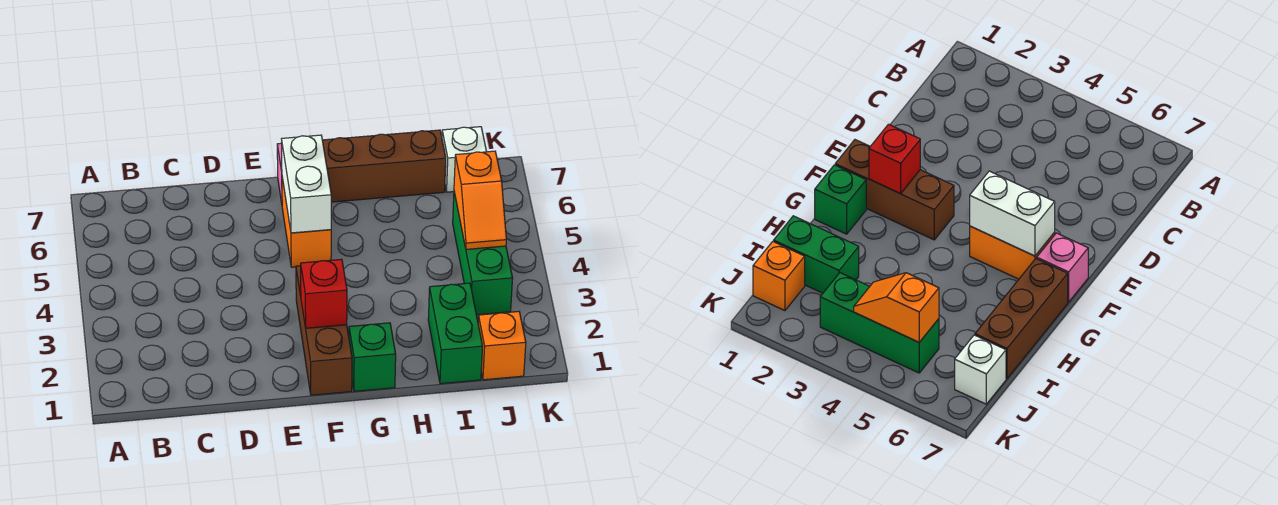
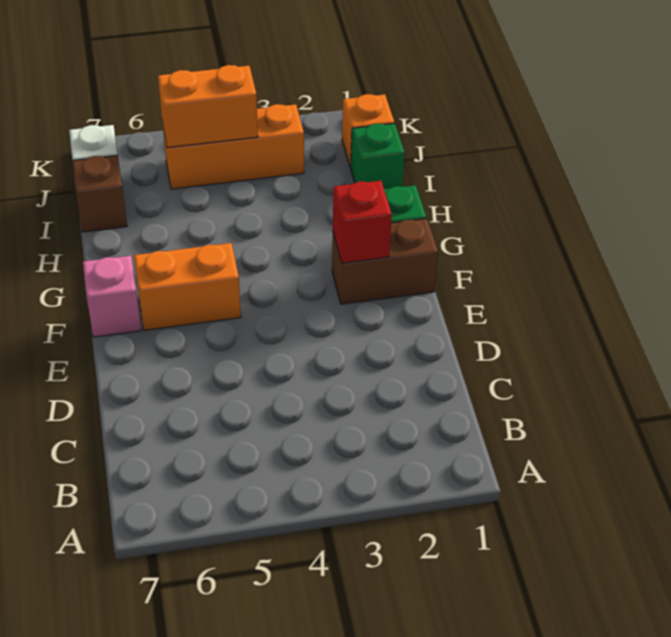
brown brick F1:F3 level 1 -> brown brick F1:F2 level 1
white brick F5:F6 level 2 -> none
brown brick G7:I7 level 1 -> brown brick I7 level 1
green brick I1:I2 level 1 -> green brick I1 level 1
green brick J3:J5 level 1 -> orange brick J3:J5 level 1
orange slope J4:J5 level 2 top 5 -> orange brick J4:J5 level 2

